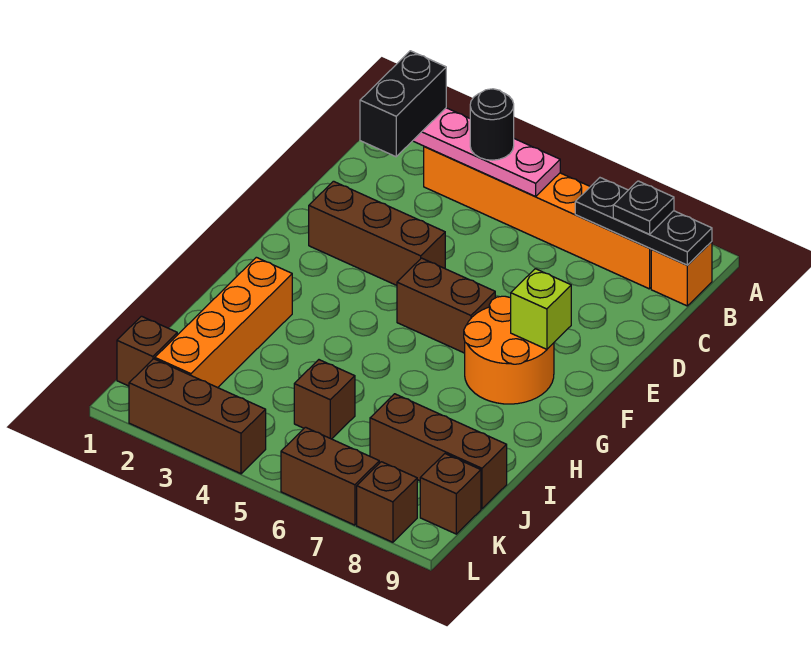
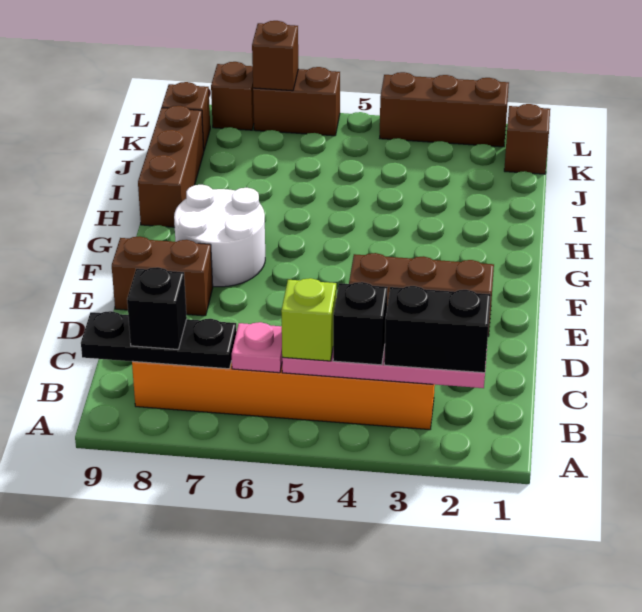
black brick B2:C2 level 3 -> black brick B2:B3 level 3
black round brick B4 level 3 -> black brick B4 level 3
none -> pink plate B6 level 2
black plate B8 level 3 -> black brick B8 level 3
orange brick B9 level 1 -> none
brown brick F5:F6 level 1 -> brown brick E8:E9 level 1
orange round brick F7:G8 level 1 -> white round brick F7:G8 level 1
lime brick F8 level 2 -> lime brick B5 level 3
orange brick H2:K2 level 1 -> none
brown brick J5 level 1 -> brown brick L7 level 2
brown brick J7:J9 level 1 -> brown brick H9:J9 level 1

